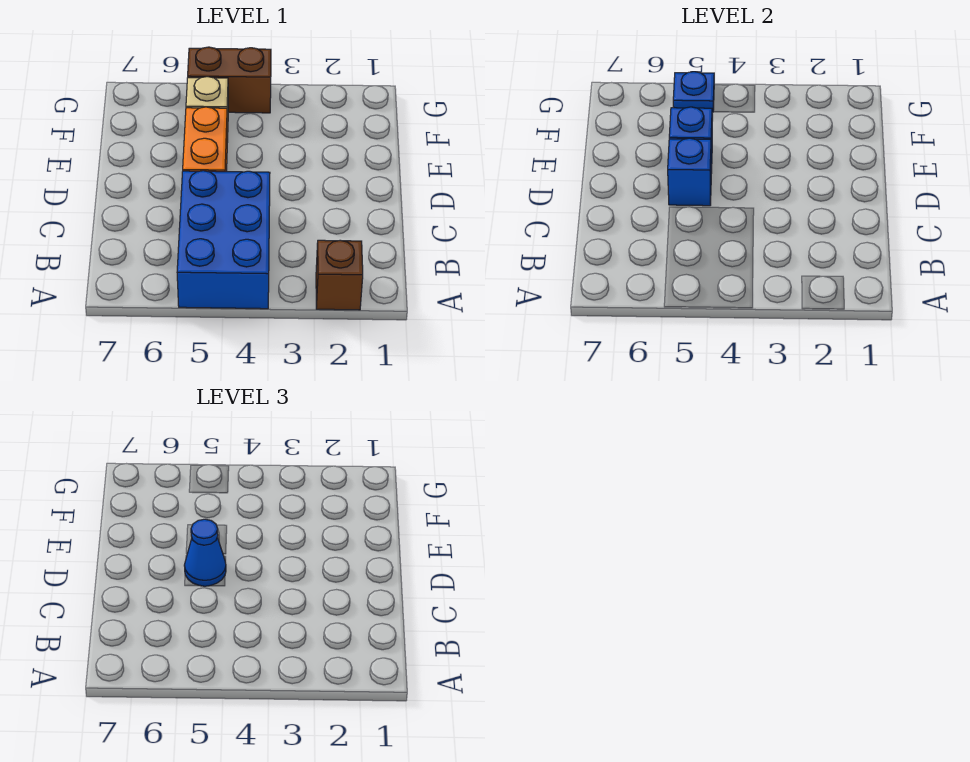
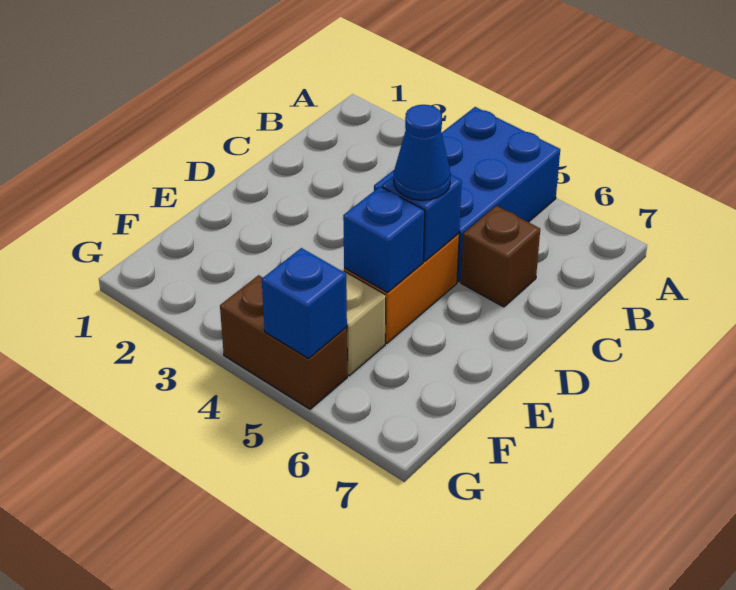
brown brick A2 level 1 -> brown brick C6 level 1
blue plate G5 level 2 -> blue brick G5 level 2

